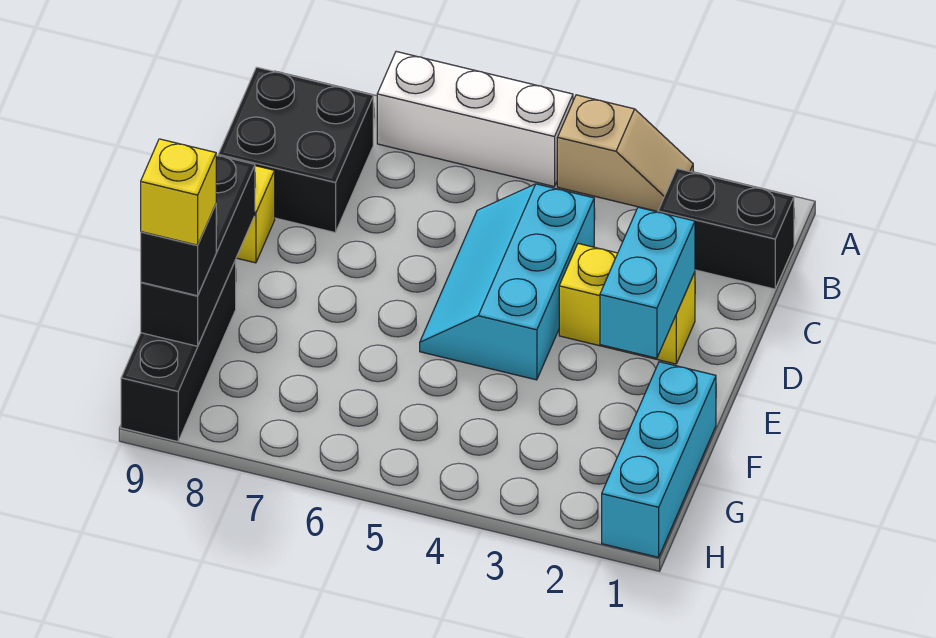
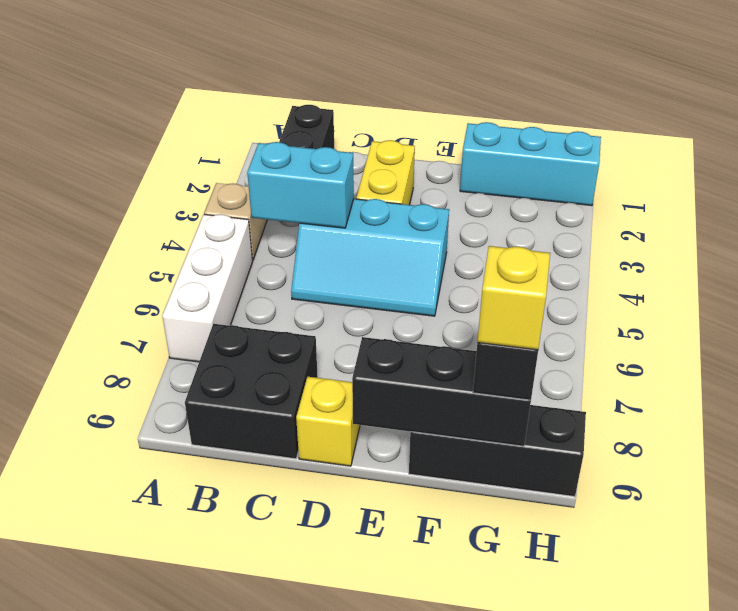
cyan brick D2:E2 level 2 -> cyan brick B4:C4 level 2

